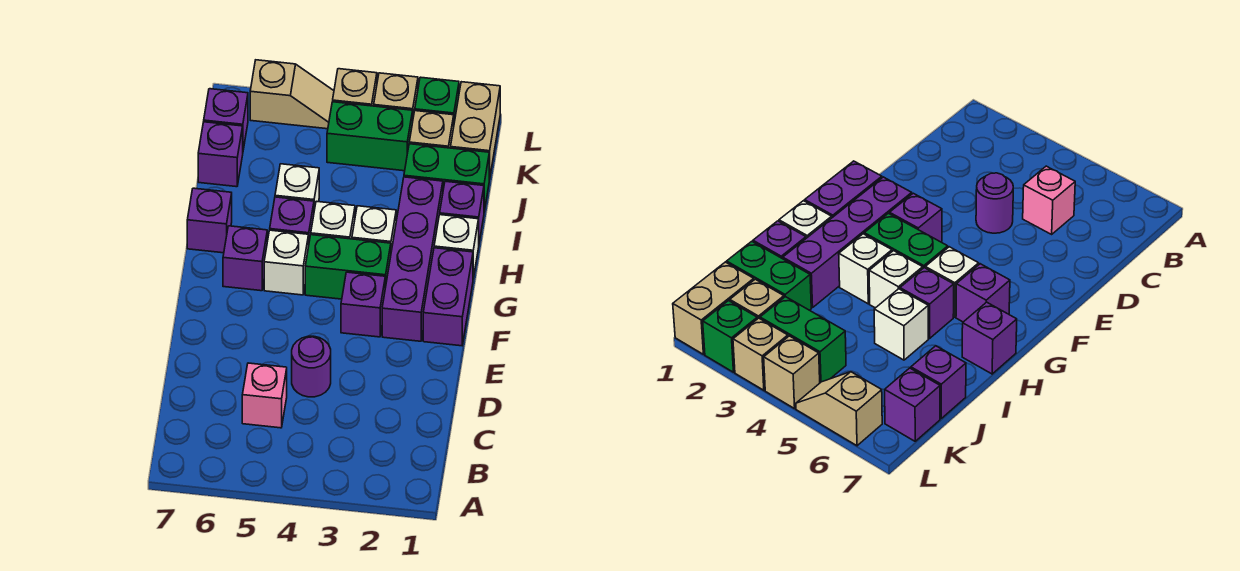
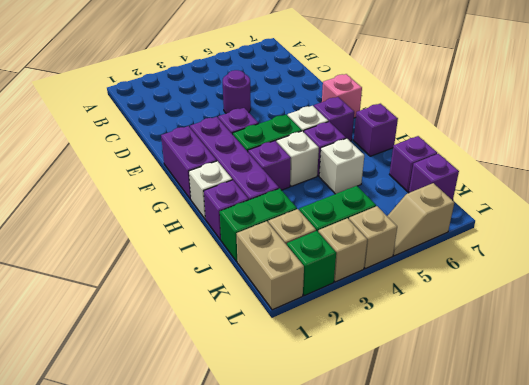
pink brick C5 level 1 -> pink brick F7 level 1
white brick H3 level 1 -> purple brick H3 level 1

